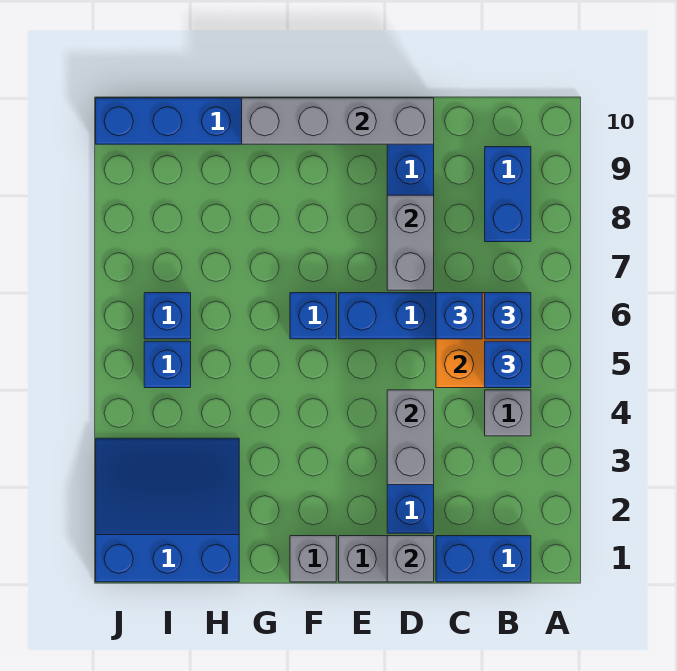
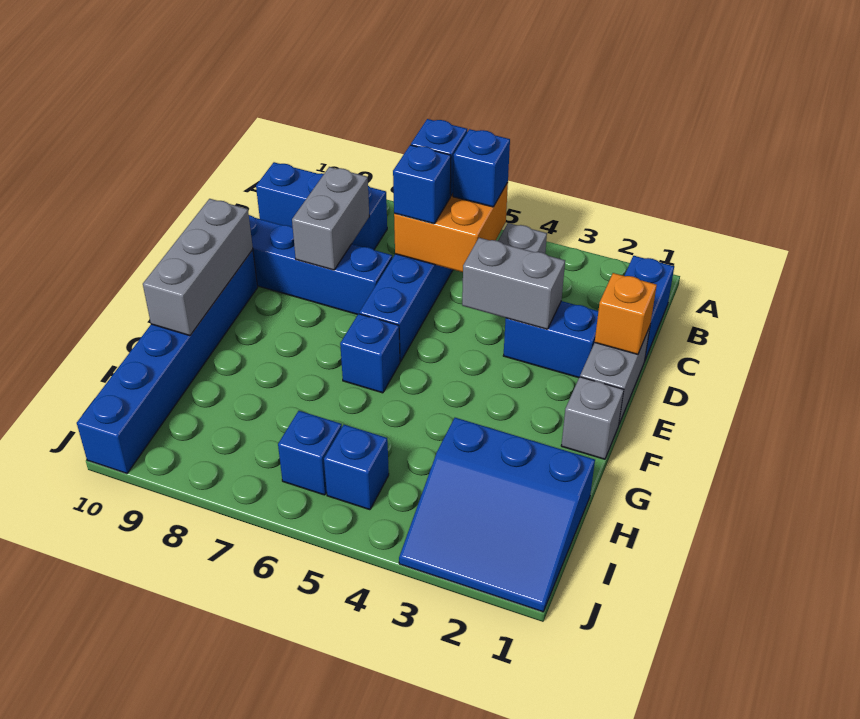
blue brick B8:B9 level 1 -> blue brick B8:B10 level 1
grey brick D1 level 2 -> orange brick D1 level 2
grey brick D7:D8 level 2 -> grey brick C8:D8 level 2
grey brick D10:G10 level 2 -> grey brick E10:G10 level 2
blue slope H1:J3 level 1 top 1 -> blue slope H1:J3 level 1 top H

